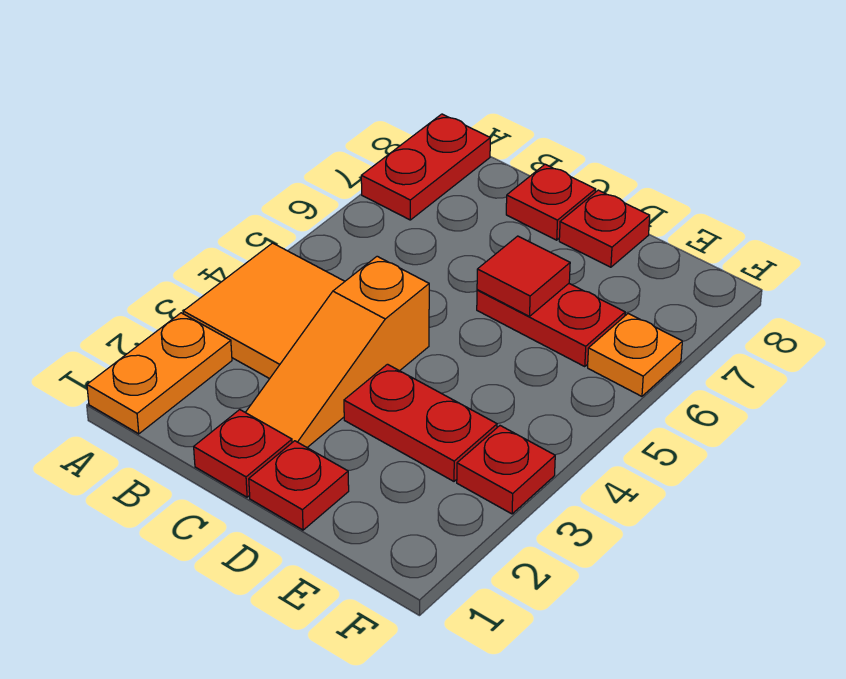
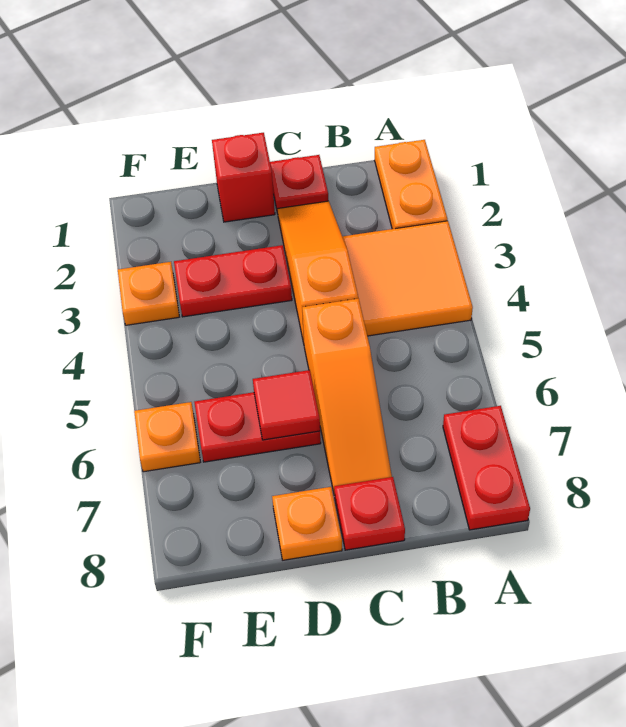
none -> orange slope C5:C7 level 1 top 5
red plate D1 level 1 -> red brick D1 level 1
red plate D8 level 1 -> orange plate D8 level 1
red plate F3 level 1 -> orange plate F3 level 1

